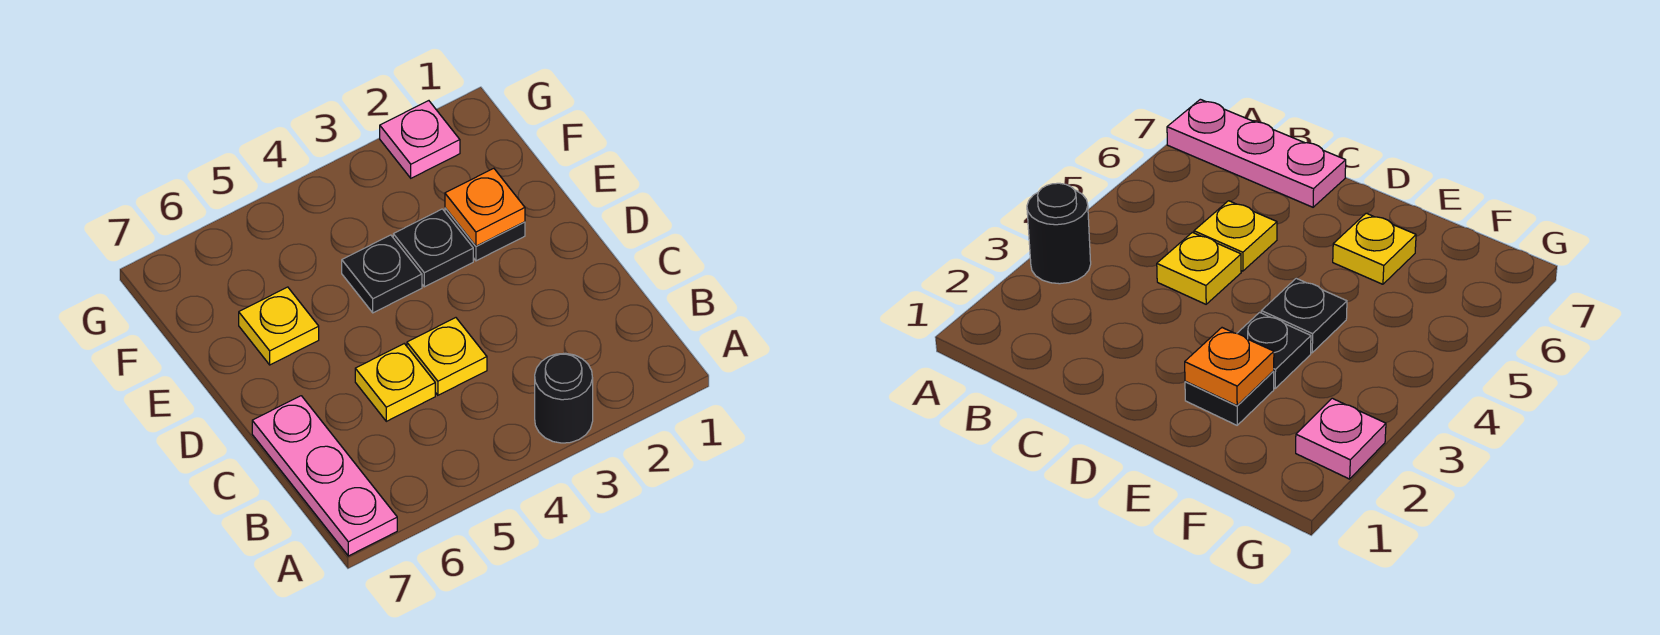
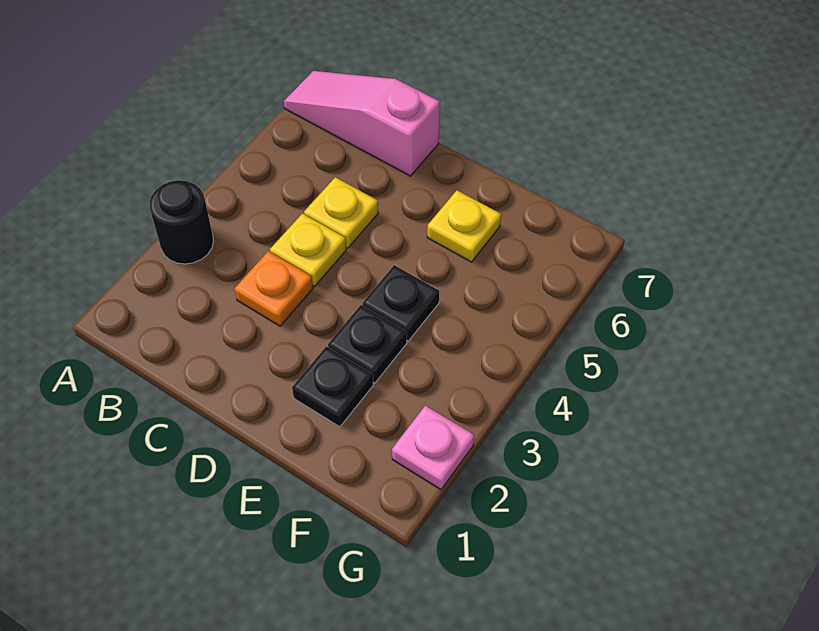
pink plate A7:C7 level 1 -> pink slope A7:C7 level 1 top C
orange plate E2 level 2 -> orange plate C3 level 1

